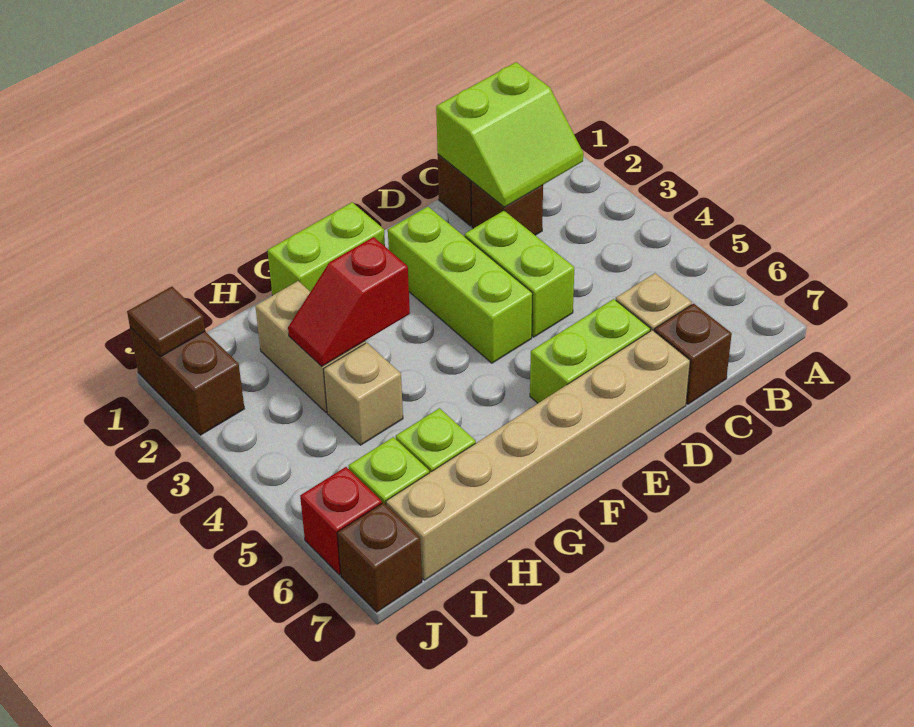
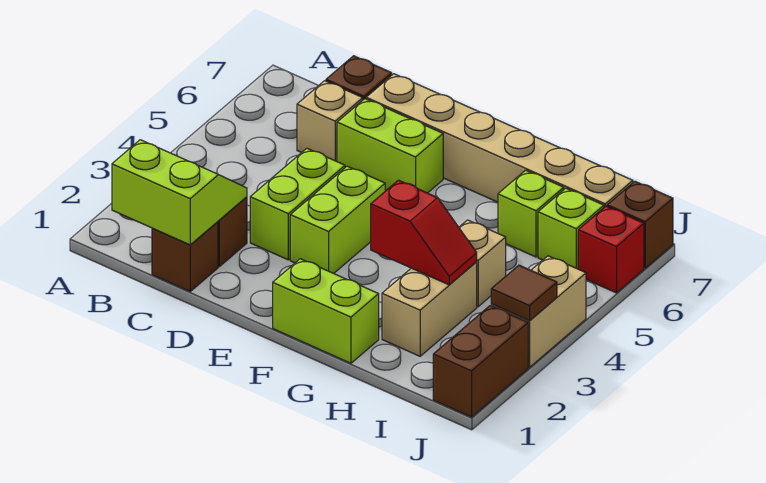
lime brick E2:E4 level 1 -> lime brick E3:E4 level 1
brown tile J1 level 2 -> brown tile J3 level 2
none -> tan brick J3:J4 level 1

